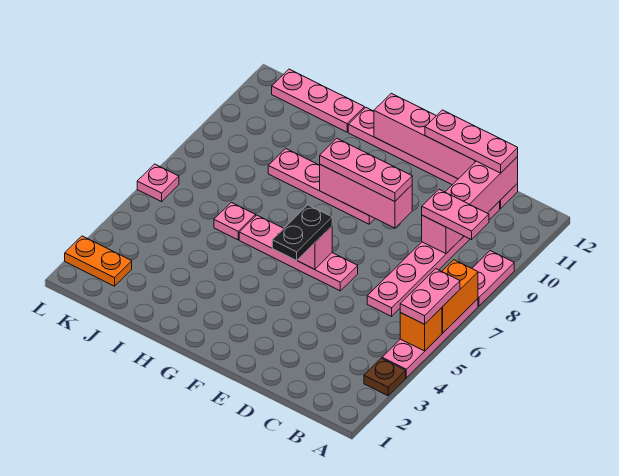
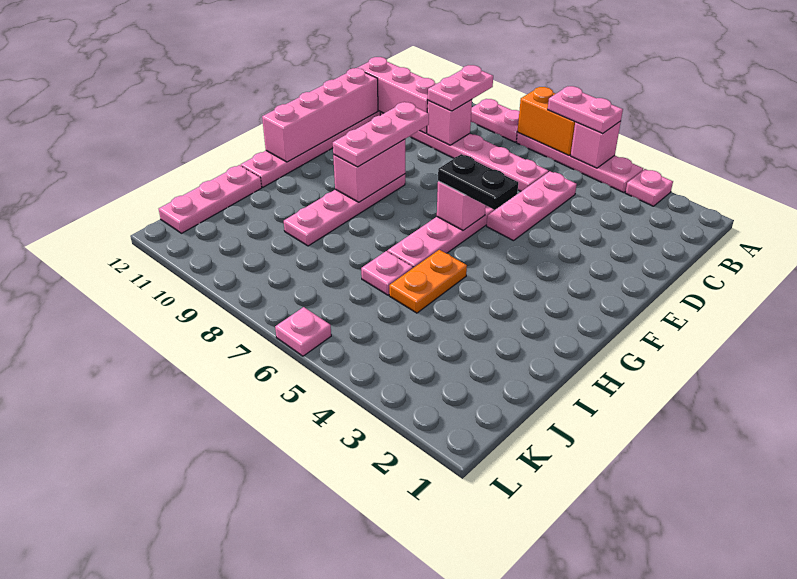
brown plate A3 level 1 -> pink plate A3 level 1
orange brick A5 level 2 -> pink brick A5 level 2
pink plate C12:E12 level 3 -> pink plate C5:E5 level 1
pink brick E9:G9 level 2 -> pink brick F9:G9 level 2
orange plate K2:L2 level 1 -> orange plate H5:I5 level 1

